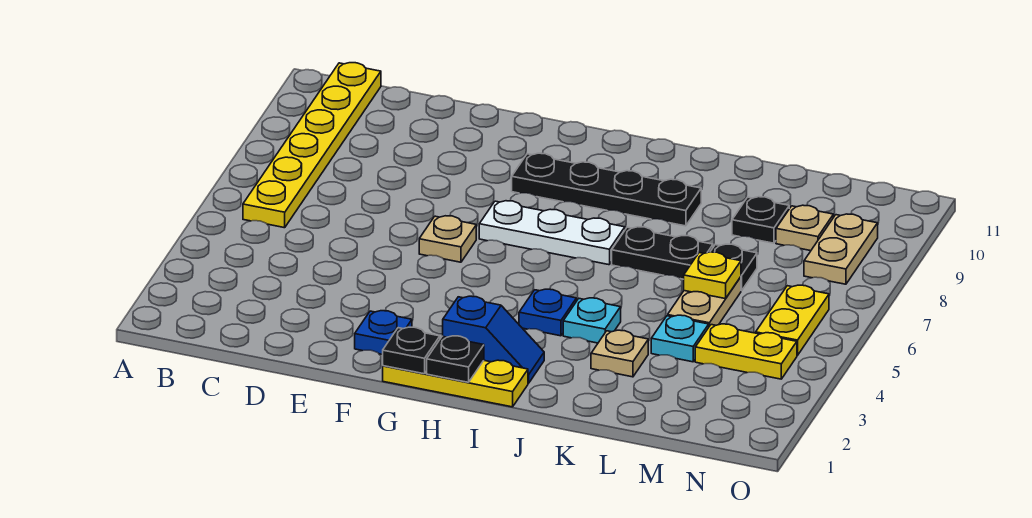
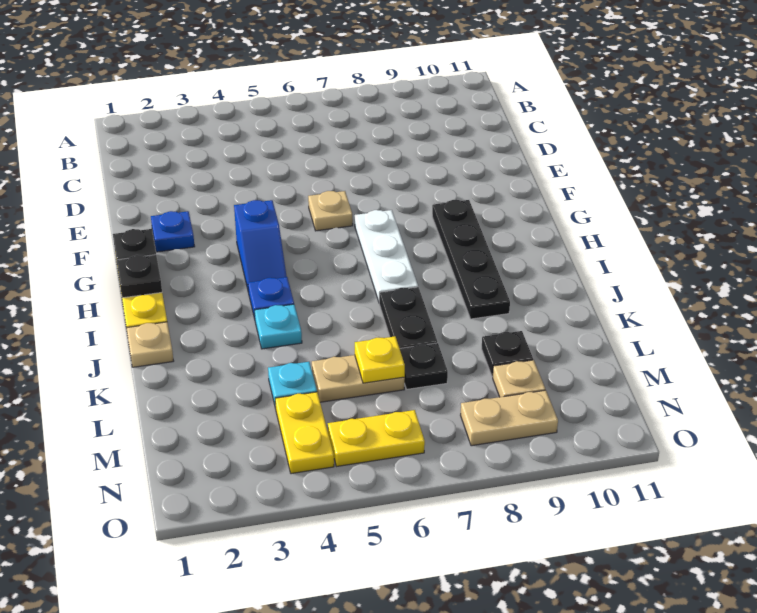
yellow plate B6:B11 level 1 -> none
blue slope H2:I2 level 1 top H -> blue slope G4:H4 level 1 top G
tan plate K3 level 1 -> tan plate J1 level 1

